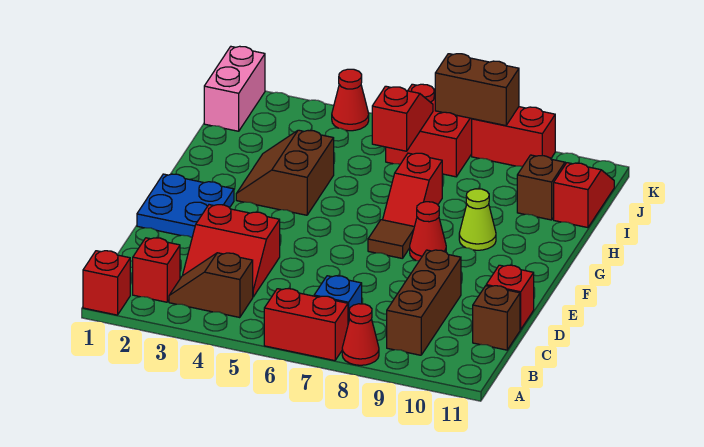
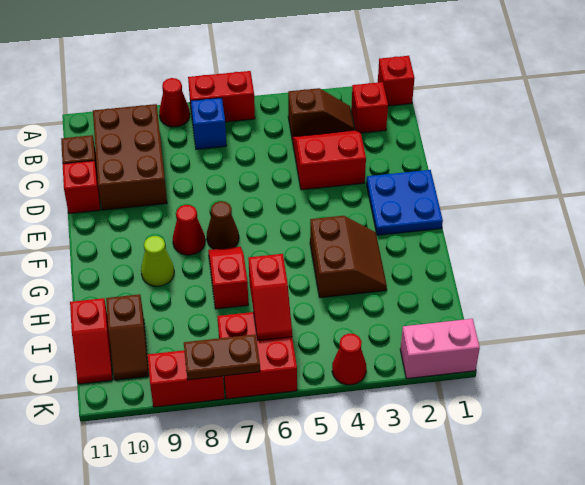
brown brick B9:D9 level 1 -> brown brick B9:D10 level 1
brown tile F7 level 1 -> brown cone F7 level 1
pink brick J1:K1 level 1 -> pink brick K1:K2 level 1
brown brick K7:K8 level 2 -> brown plate K7:K8 level 2

